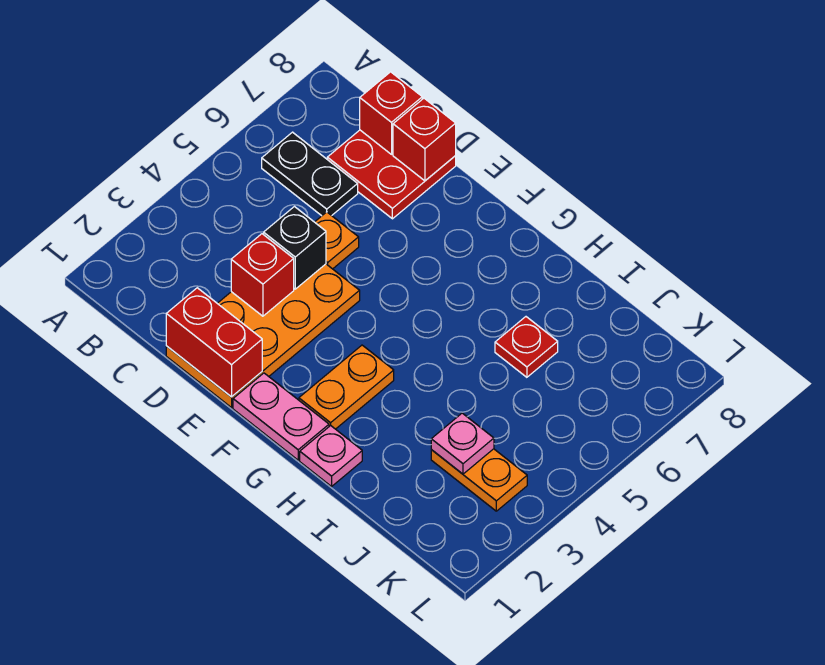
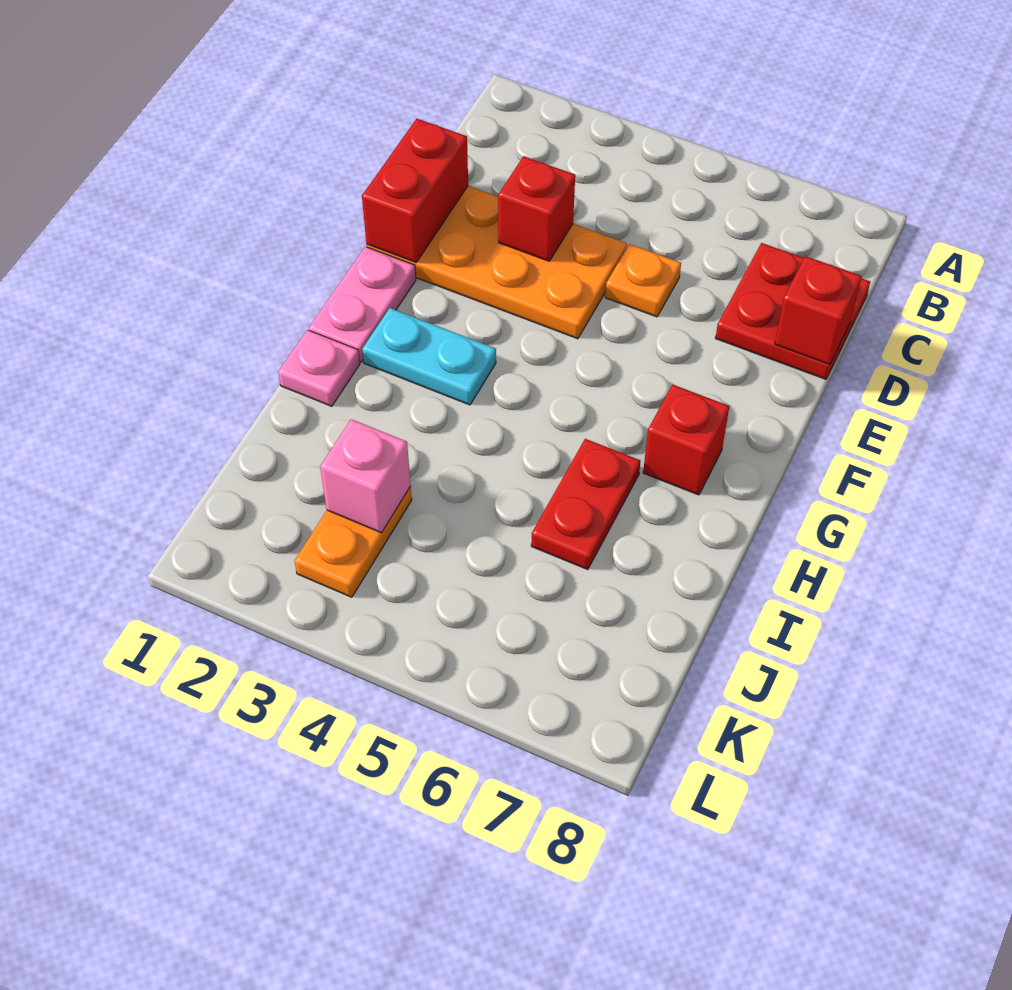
black plate B6:C6 level 1 -> none
red brick C8 level 2 -> red brick G7 level 1
black brick D4 level 2 -> none
orange plate G2:G3 level 1 -> cyan plate G2:G3 level 1
red plate I6 level 1 -> red plate H6:I6 level 1
pink plate J3 level 2 -> pink brick J3 level 2

